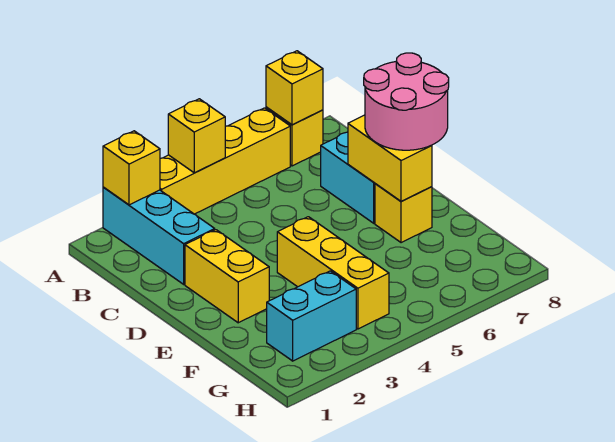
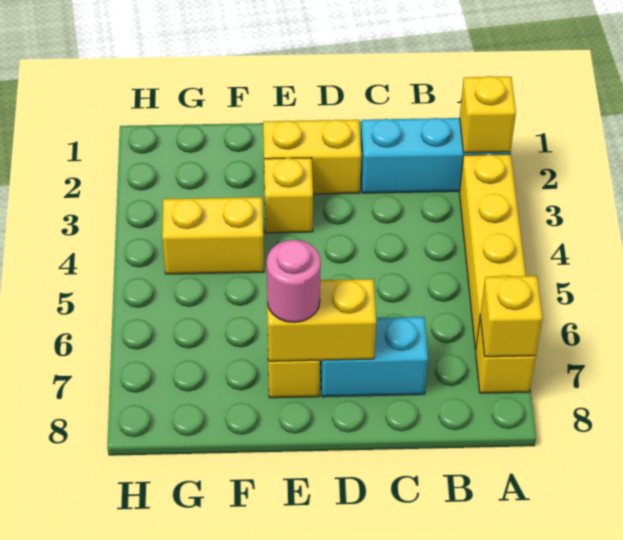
yellow brick A4 level 2 -> yellow brick E3 level 1
pink round brick D7:E8 level 3 -> pink round brick E7 level 3
yellow brick E4:G4 level 1 -> yellow brick F4:G4 level 1
cyan brick G2:G3 level 1 -> none

